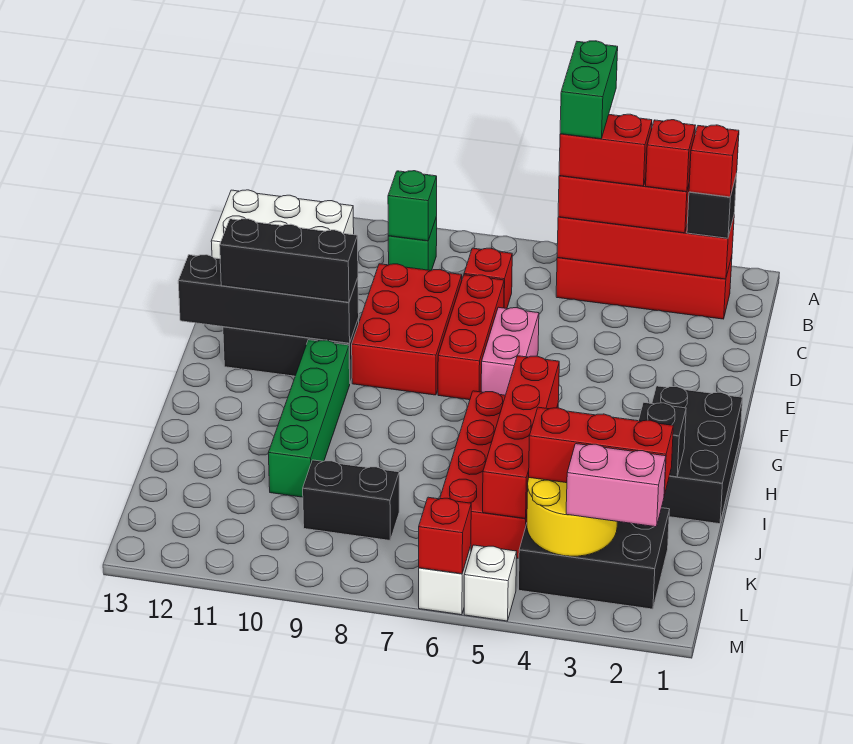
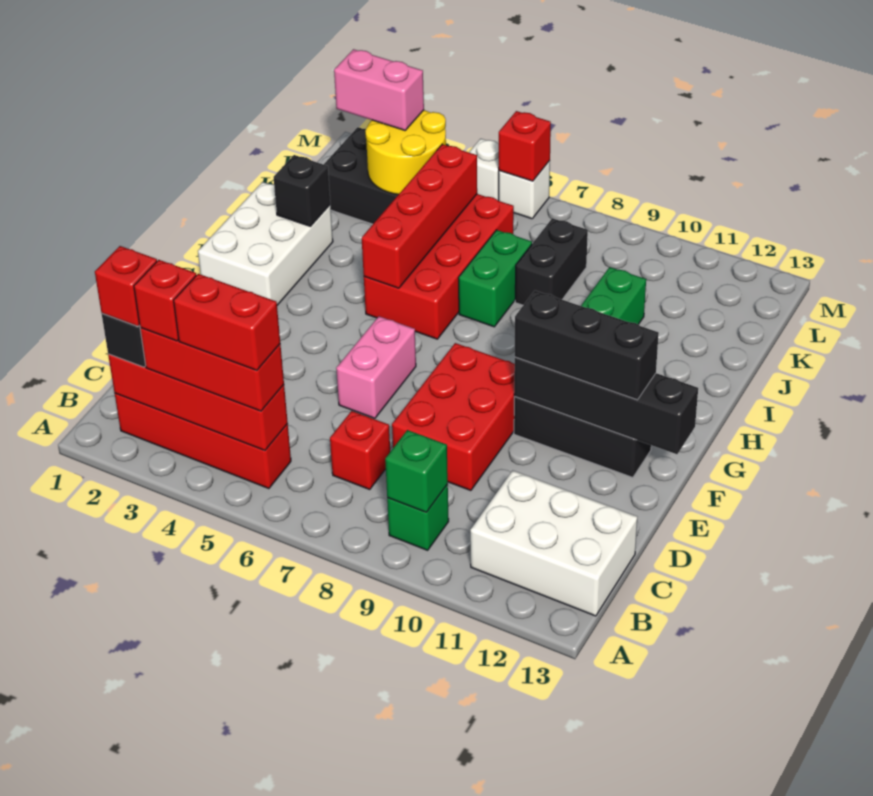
green brick A5:B5 level 5 -> green brick I7:J7 level 1
red brick D7:F7 level 1 -> none
black brick G1:I2 level 1 -> white brick G1:I2 level 1
red brick K2:K4 level 3 -> none
black brick K8:K9 level 1 -> black brick J8:K8 level 1

